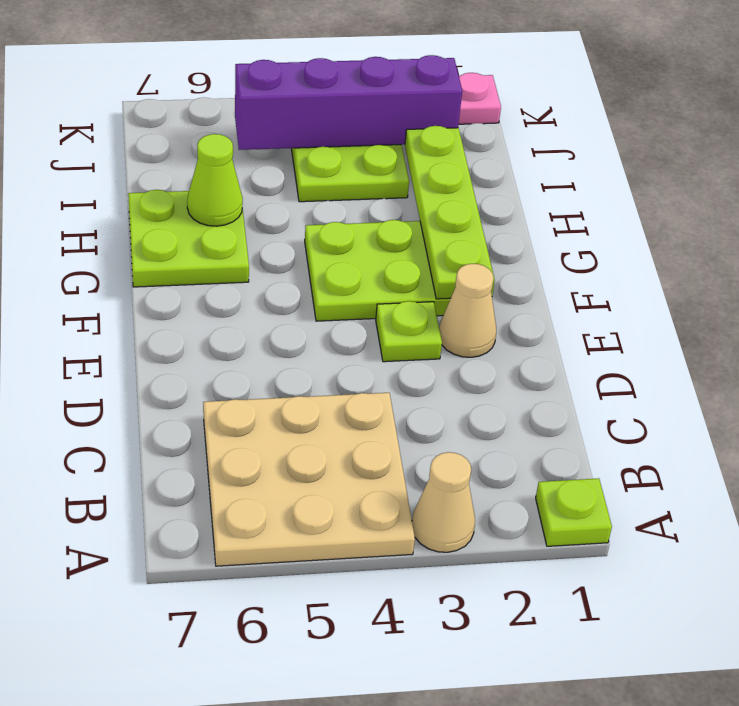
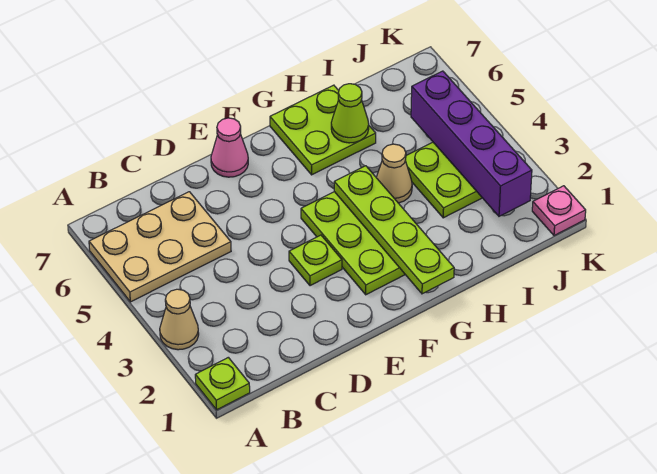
tan plate A4:C6 level 1 -> tan plate A5:C6 level 1
tan cone E2 level 1 -> tan cone H4 level 1
none -> pink cone E7 level 1
lime plate F2:I2 level 2 -> lime plate G1:G4 level 2

